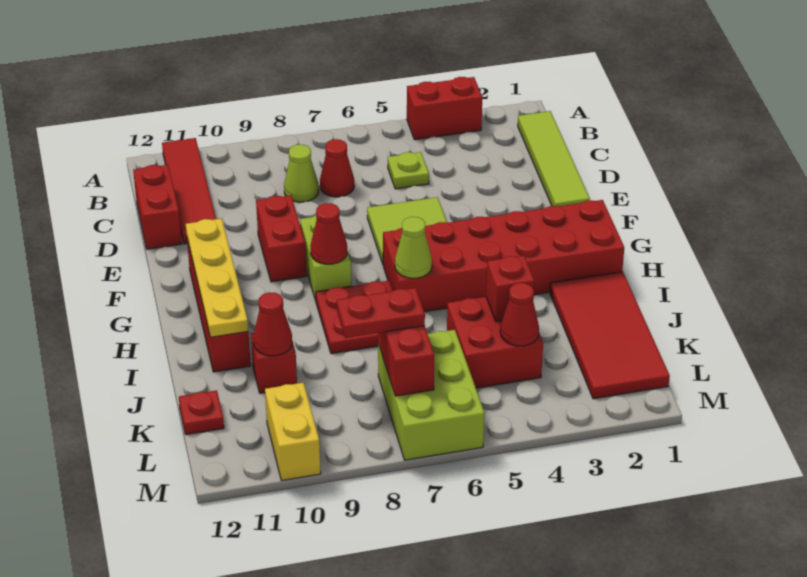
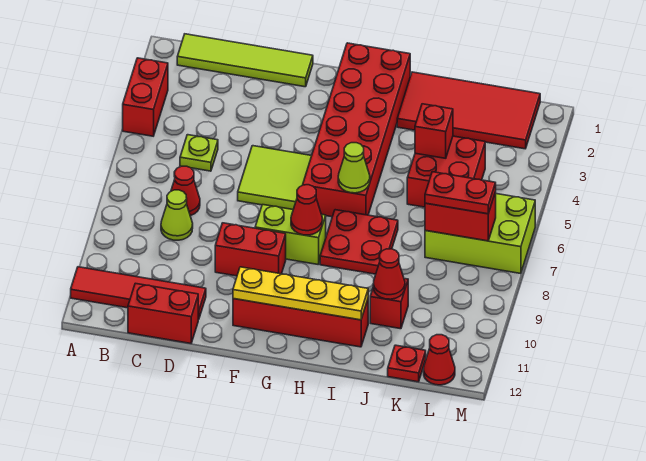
red cone K4 level 2 -> red cone L12 level 1
red plate K7:K8 level 3 -> red plate K7:L7 level 3
yellow brick L10:M10 level 1 -> none

